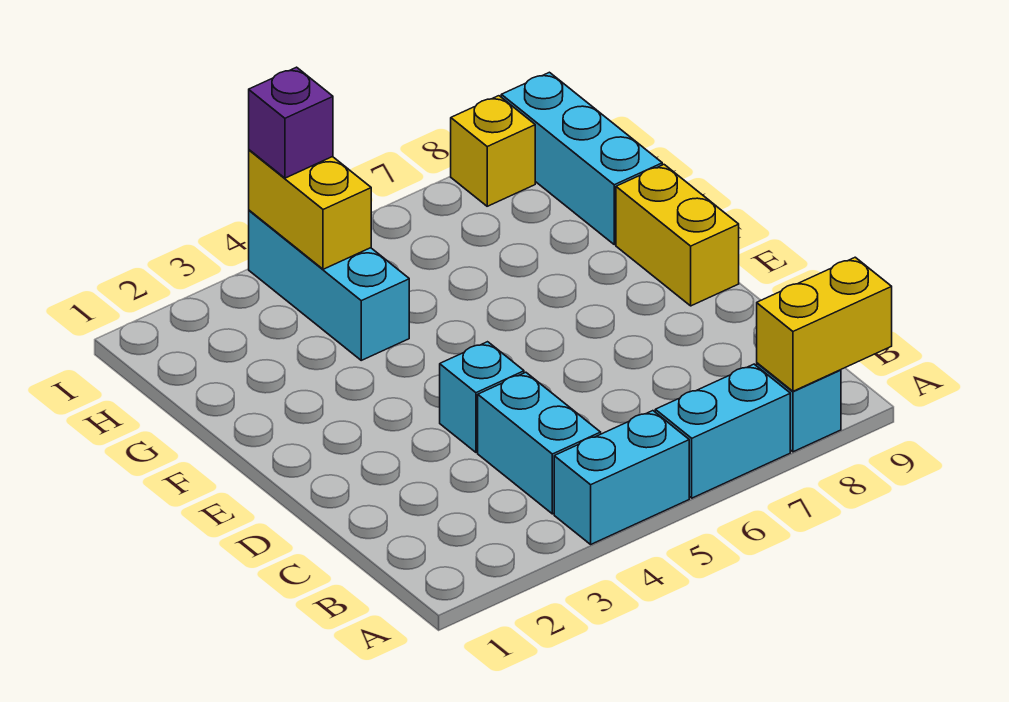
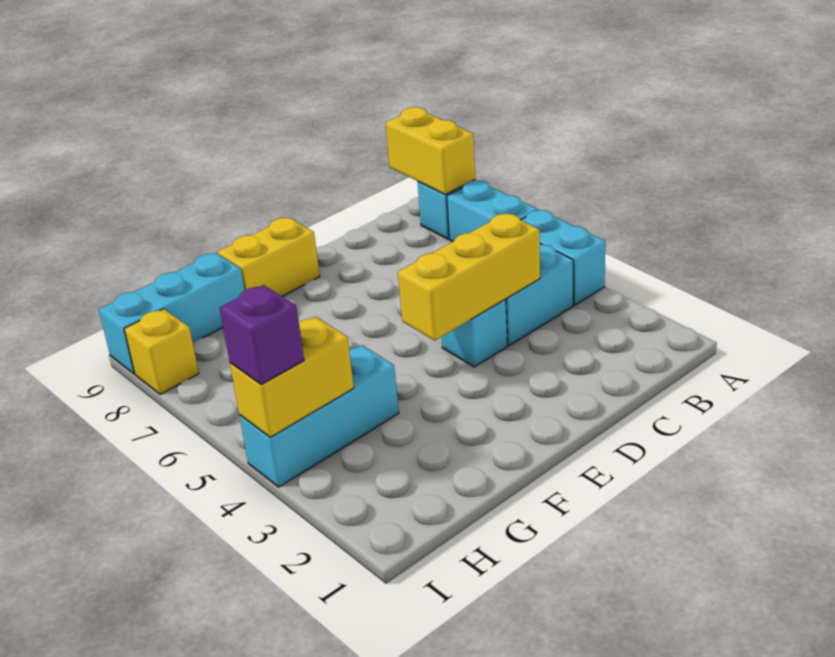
none -> yellow brick C4:E4 level 2

